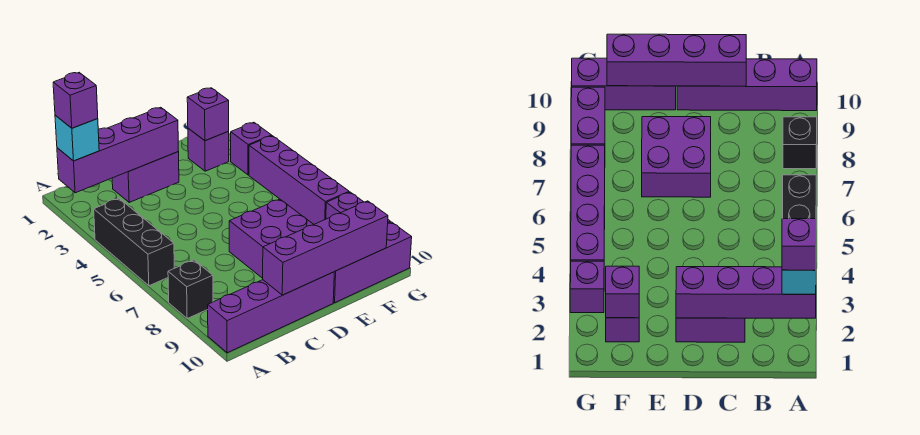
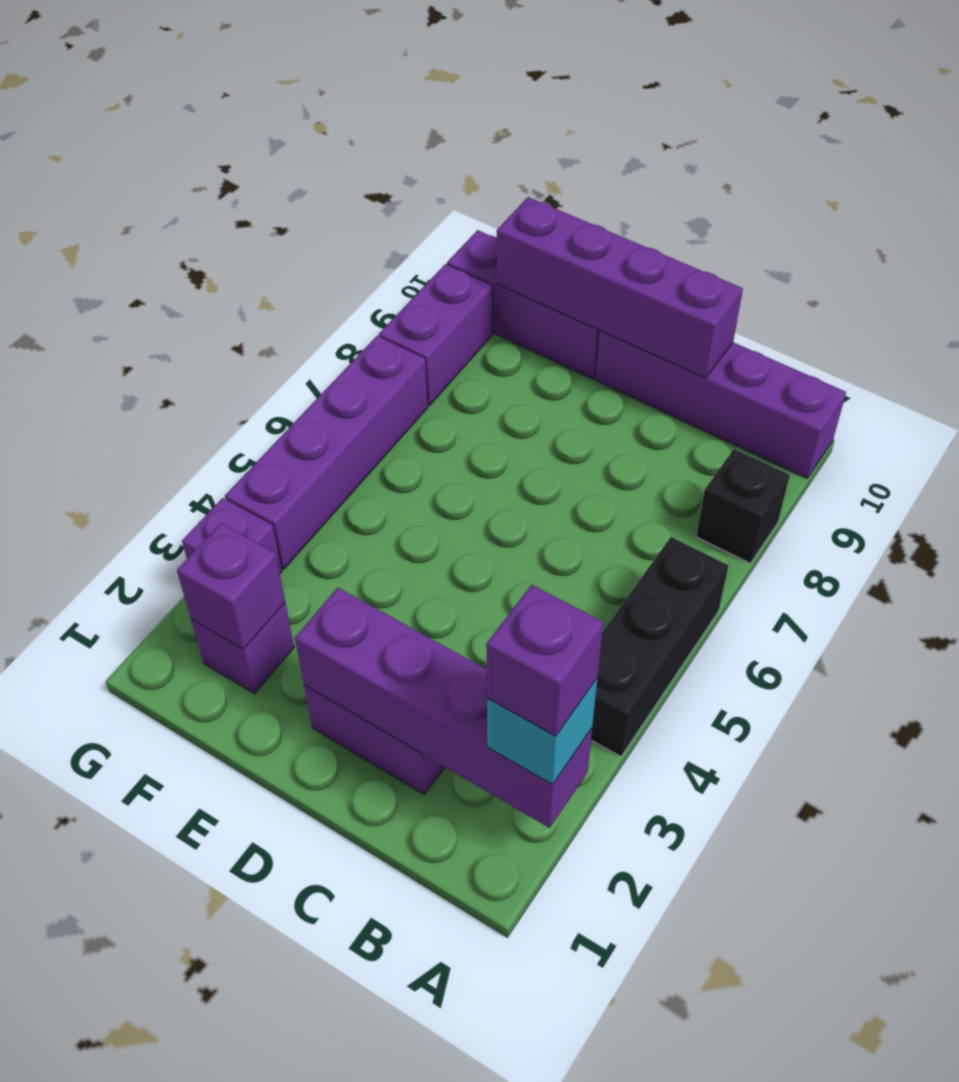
purple brick D7:E8 level 1 -> none

